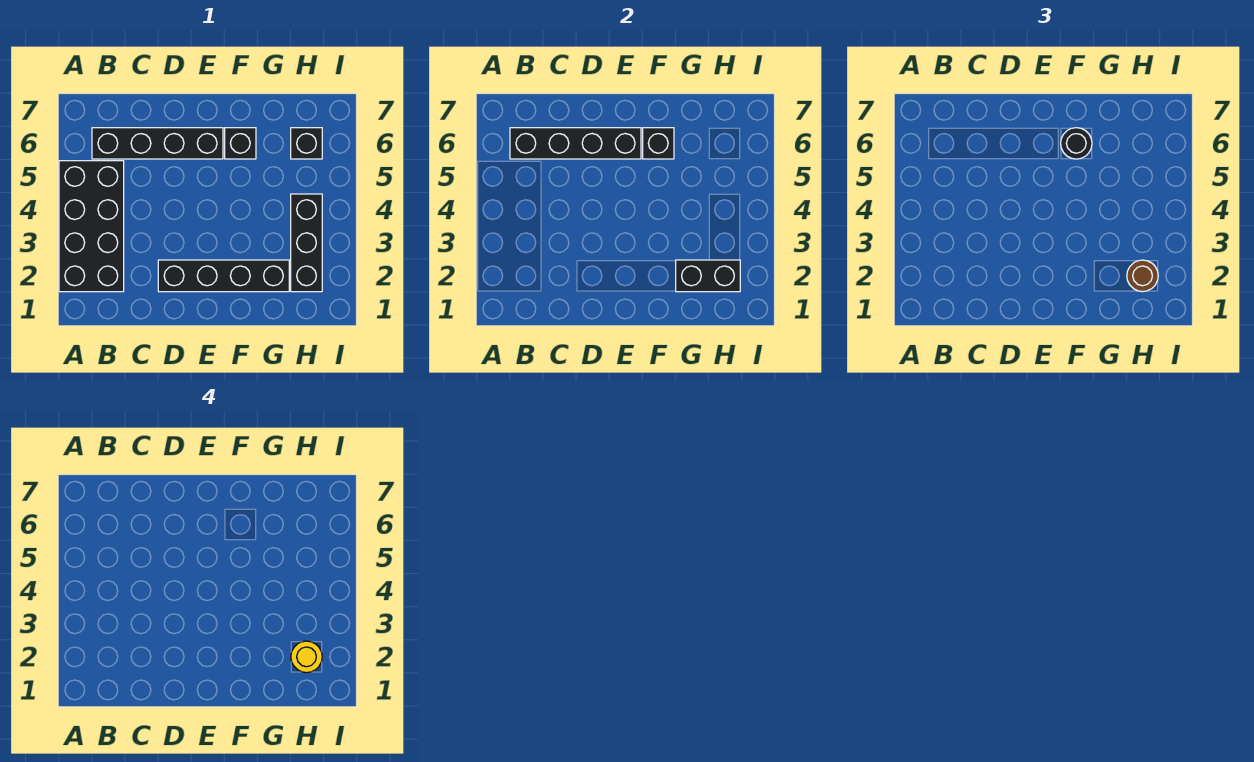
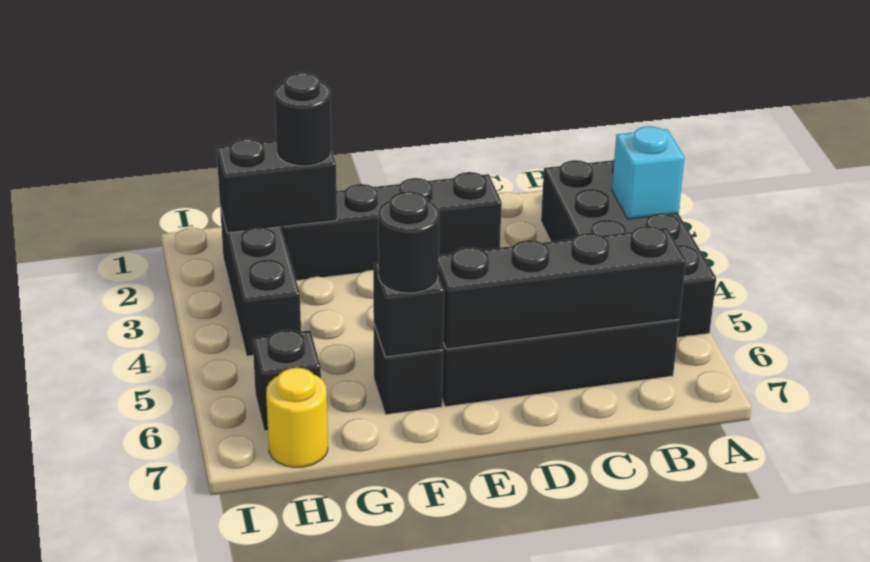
none -> cyan brick A3 level 2
none -> black round brick G2 level 3
brown round brick H2 level 3 -> none
yellow round brick H2 level 4 -> yellow round brick H7 level 1

